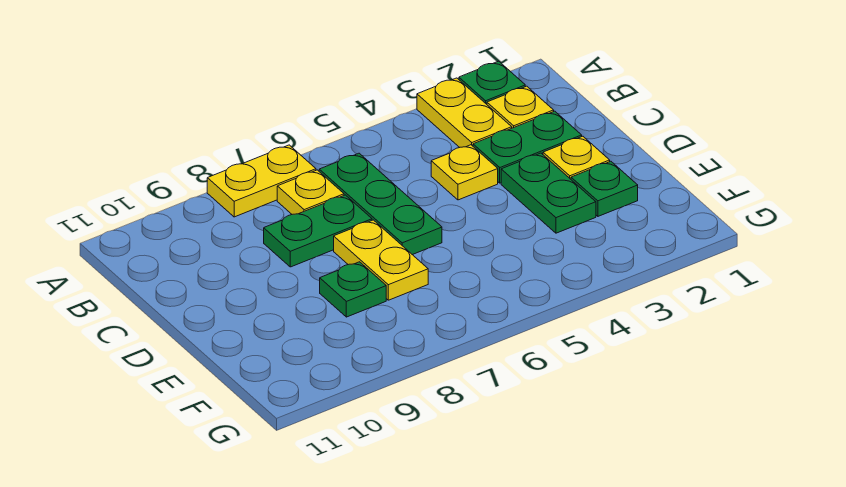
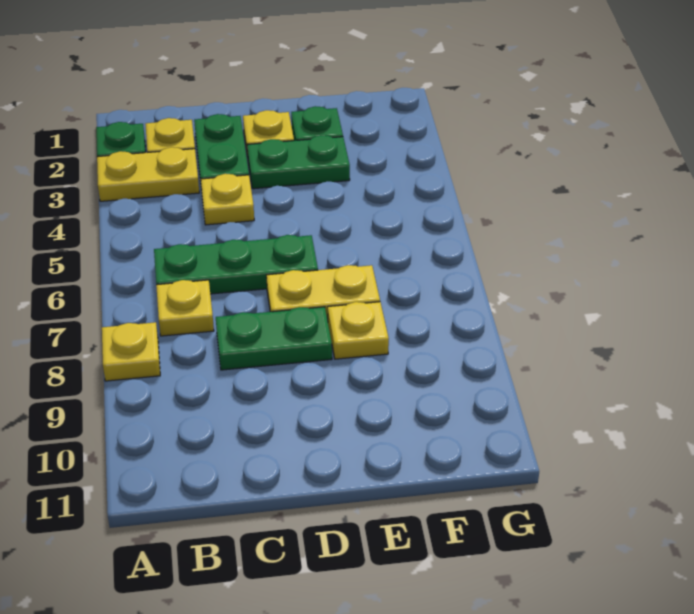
yellow plate A7:A8 level 1 -> yellow plate A8 level 1
green plate C7:C8 level 1 -> green plate C8:D8 level 1
green plate E8 level 1 -> yellow plate E8 level 1

